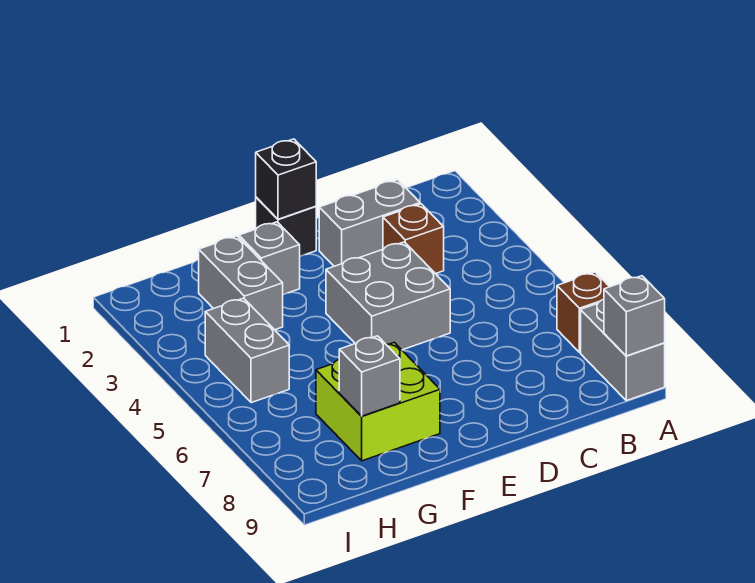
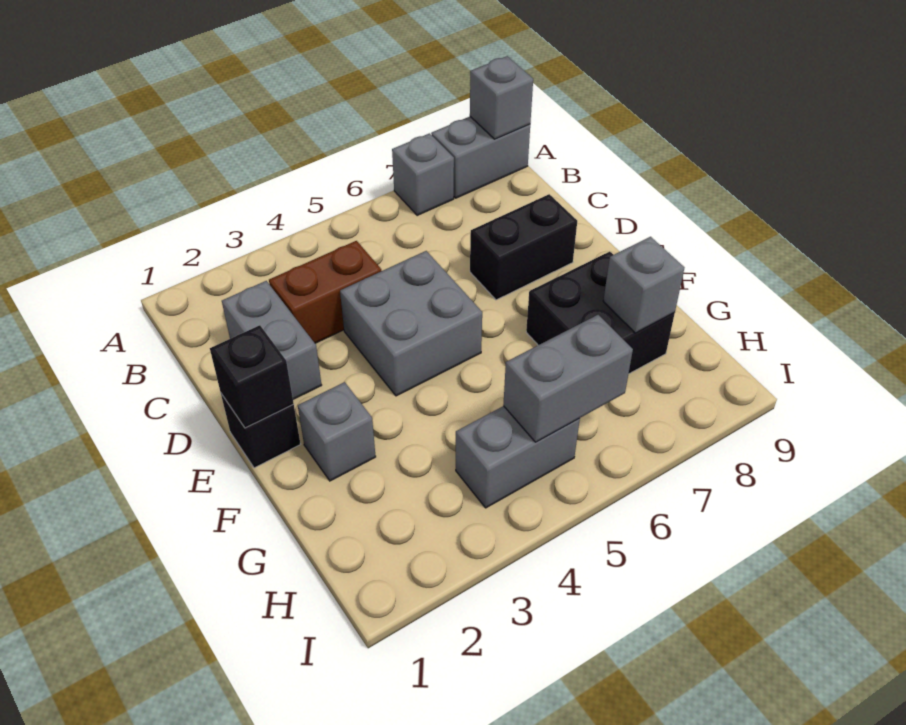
brown brick A7 level 1 -> grey brick A7 level 1
brown brick C3 level 1 -> brown brick C3:C4 level 1
none -> black brick D7:D8 level 1
lime brick F7:G8 level 1 -> black brick F7:G8 level 1
grey brick G2:G3 level 1 -> grey brick H5:H6 level 2

